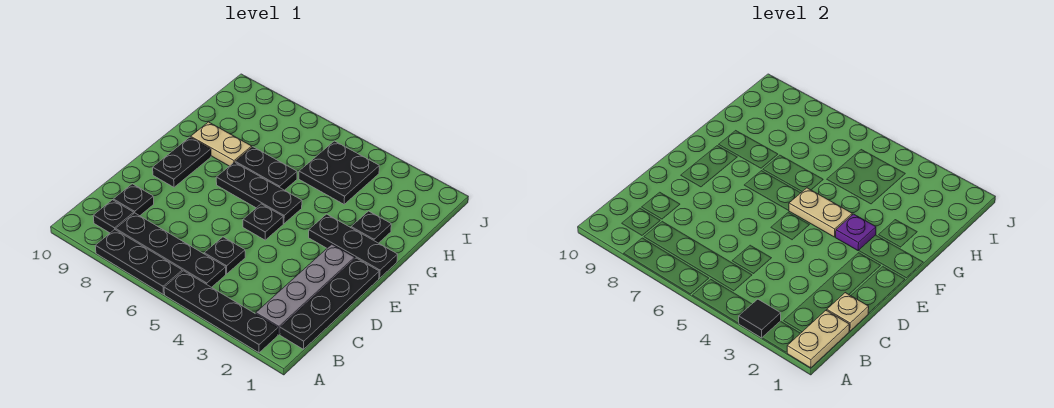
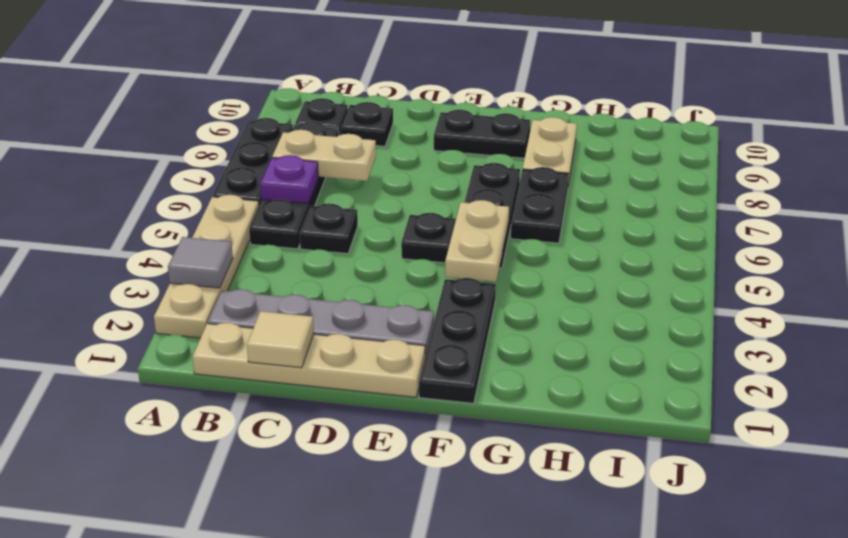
tan plate A1:B1 level 2 -> tan plate B7:C7 level 2
black plate A2:A5 level 1 -> tan plate A2:A5 level 1
black tile A3 level 2 -> grey tile A3 level 2
black plate B1:E1 level 1 -> tan plate B1:E1 level 1
tan plate C1 level 2 -> tan tile C1 level 2
purple plate F3 level 2 -> purple plate B6 level 2
black plate G2 level 1 -> none
black plate H4:I5 level 1 -> none

